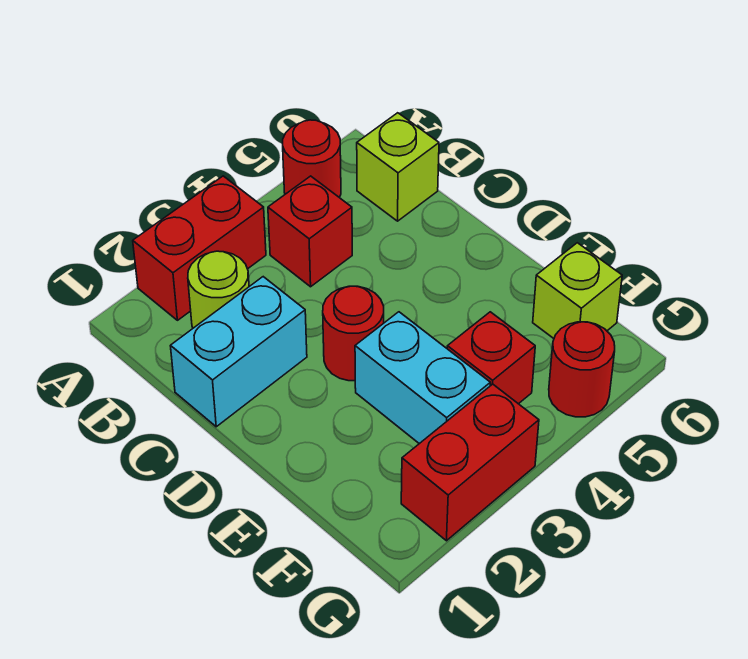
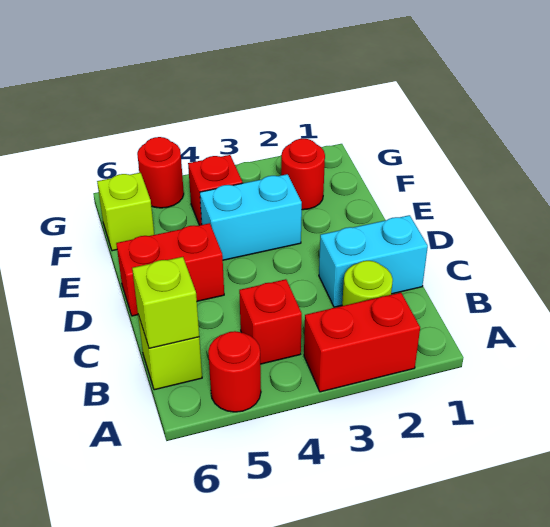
none -> lime brick B6 level 2
red round brick D3 level 1 -> red round brick F2 level 1
cyan brick E3:F3 level 1 -> cyan brick E3:E4 level 1
red brick G2:G3 level 1 -> red brick D5:D6 level 1

